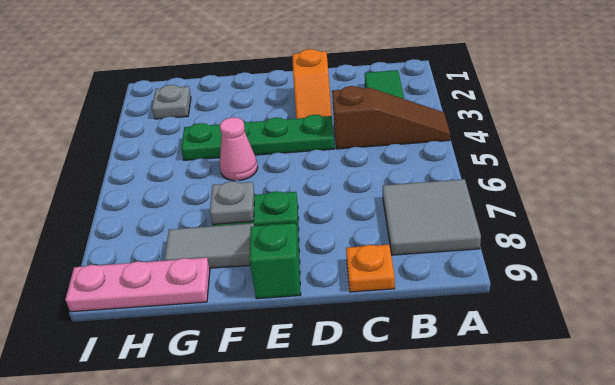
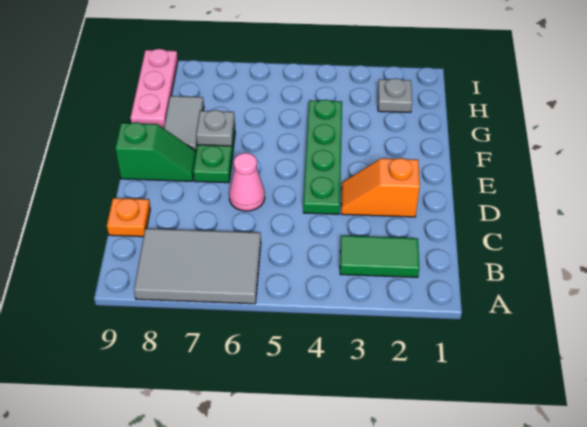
brown slope A4:C4 level 1 top C -> none
grey tile A7:B8 level 1 -> grey tile A6:B8 level 1
pink cone F5 level 1 -> pink cone D6 level 1

